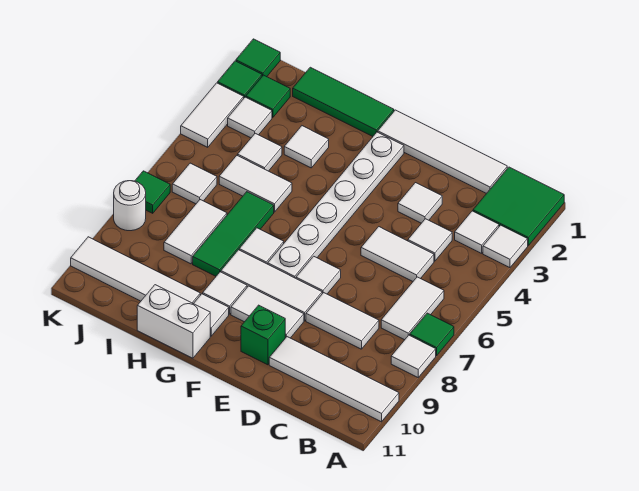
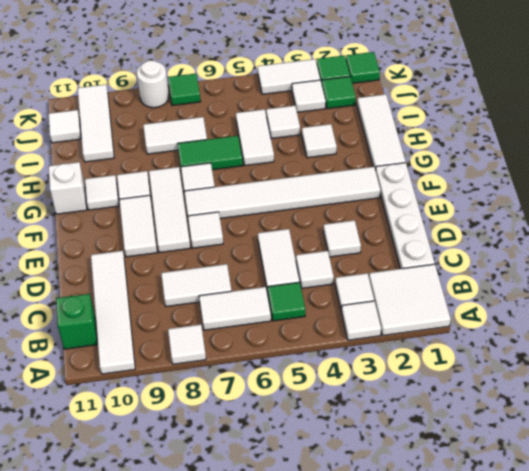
green tile A1:B2 level 1 -> white tile A1:B2 level 1
green tile A7 level 1 -> green tile B5 level 1
white tile C1:F1 level 1 -> white plate C1:F1 level 1
white tile C8:D8 level 1 -> white tile C7:C8 level 1
green brick E10 level 1 -> green brick B11 level 1
white plate F2:F7 level 1 -> white tile F2:F7 level 1
green tile G1:I1 level 1 -> white tile G1:I1 level 1
white brick G11:H11 level 1 -> white brick G11 level 1
green tile H6:H8 level 1 -> green tile H6:H7 level 1
white tile H10:K10 level 1 -> white tile I10:K10 level 1
white tile J6 level 1 -> white tile J11 level 1

